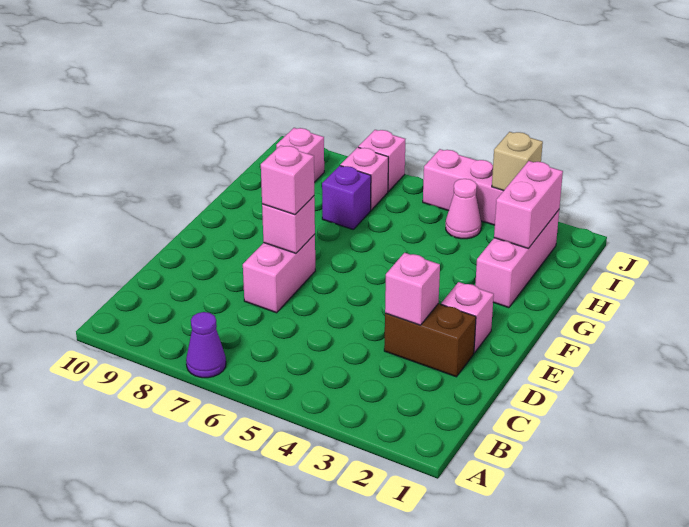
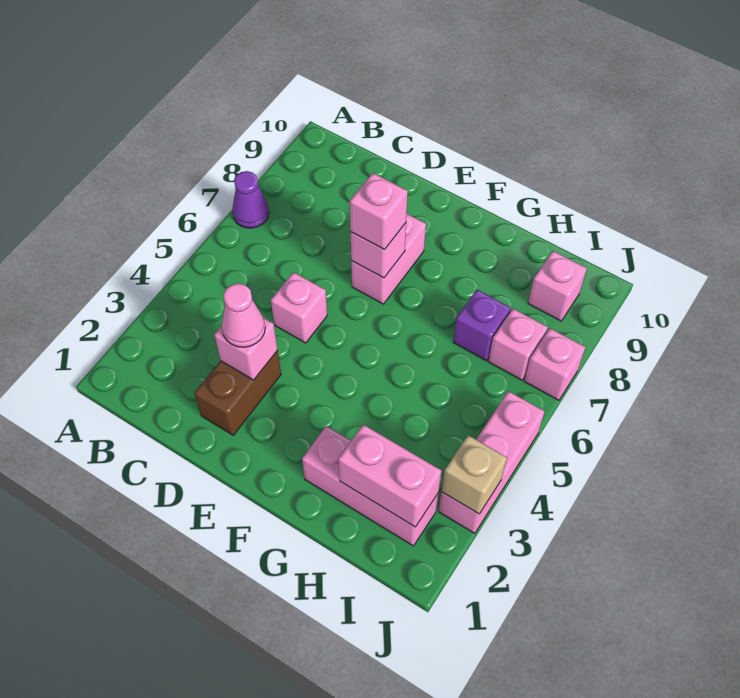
pink brick D7:E7 level 1 -> pink brick E7:E8 level 1
pink brick E2 level 1 -> pink brick D5 level 1
pink cone I4 level 1 -> pink cone D3 level 3

